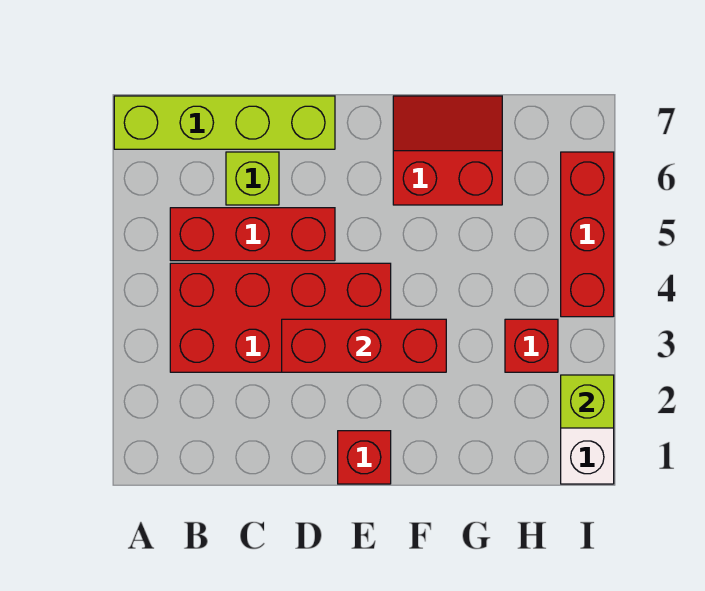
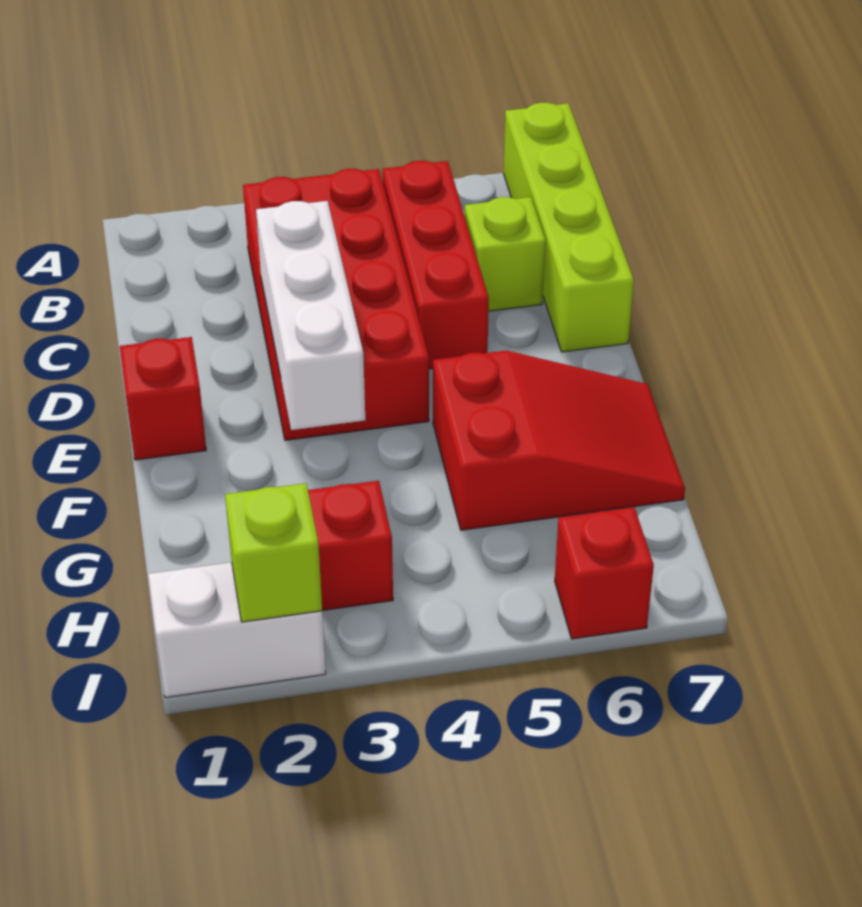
red brick D3:F3 level 2 -> white brick D3:F3 level 2
red slope F6:G7 level 1 top 6 -> red slope F5:G7 level 1 top 5
red brick I4:I6 level 1 -> red brick I6 level 1

